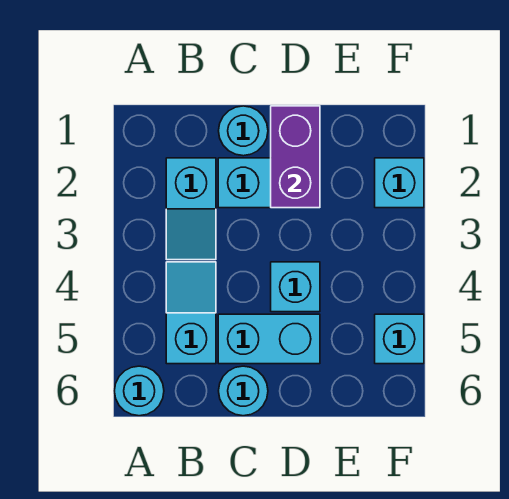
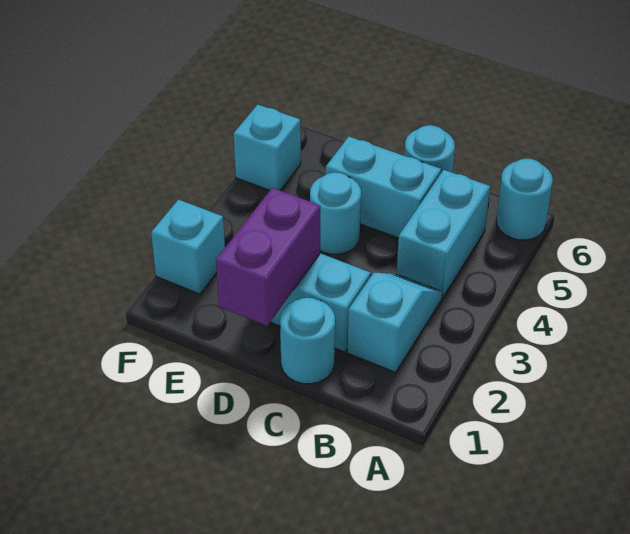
cyan slope B4:B5 level 1 top 5 -> cyan brick B4:B5 level 1
cyan brick D4 level 1 -> cyan round brick D4 level 1

